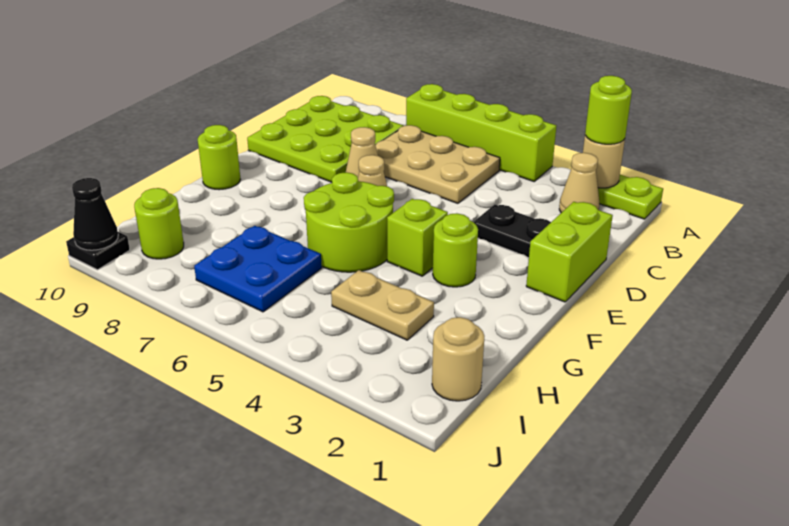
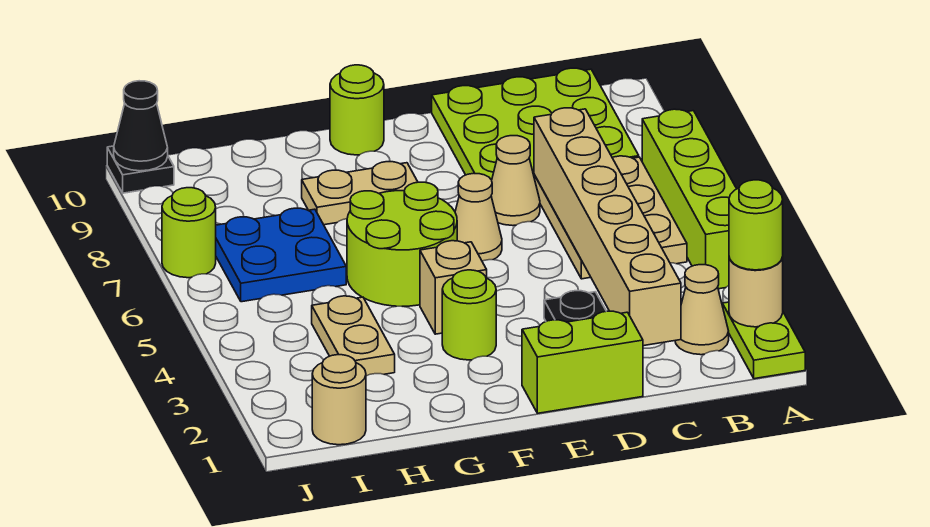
none -> tan brick C2:C7 level 2
lime brick F4 level 1 -> tan brick F4 level 1
none -> tan plate F8:G8 level 1
lime round brick I9 level 1 -> lime round brick J7 level 1

